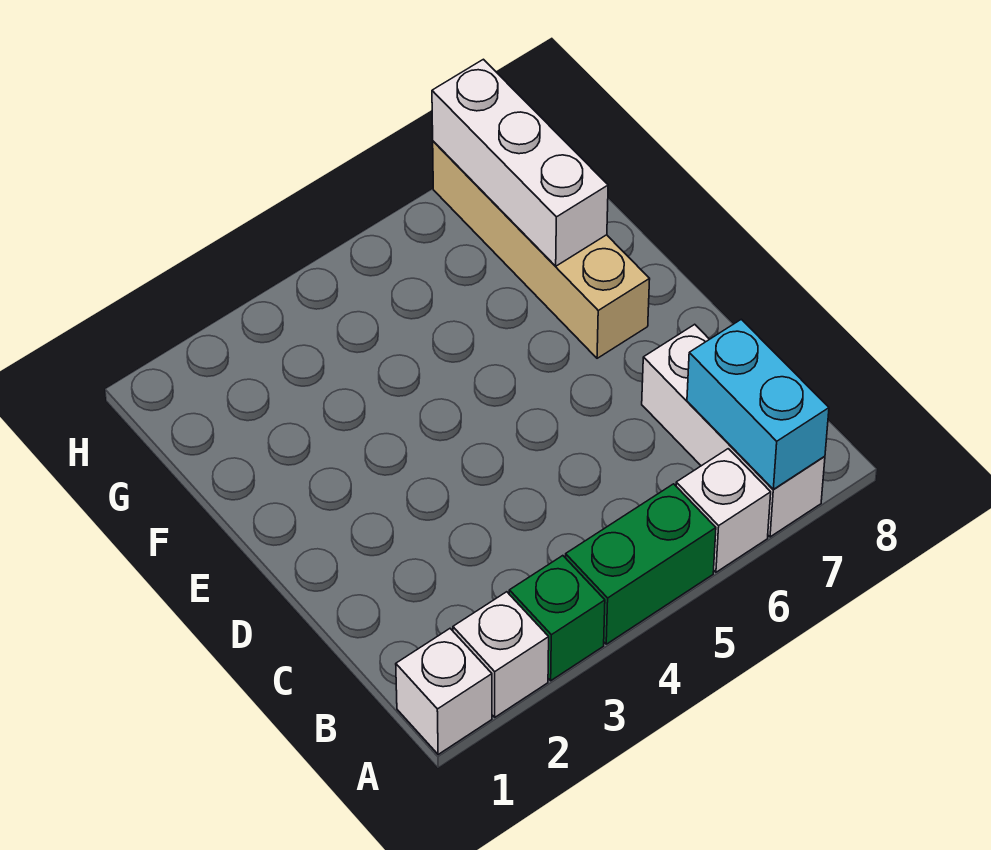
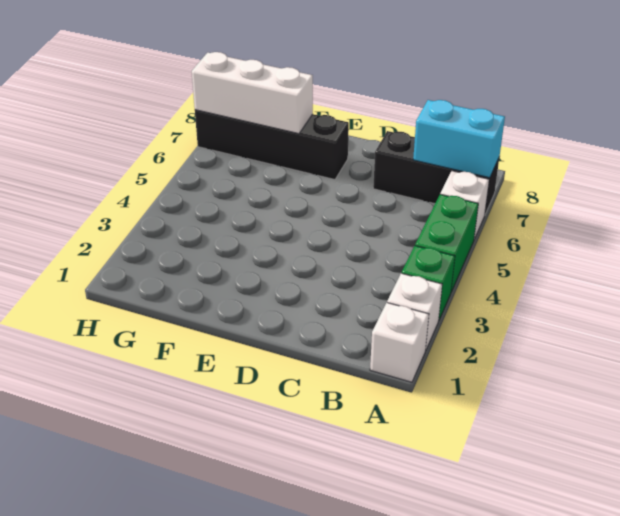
white brick A7:C7 level 1 -> black brick A7:C7 level 1
tan brick E7:H7 level 1 -> black brick E7:H7 level 1

